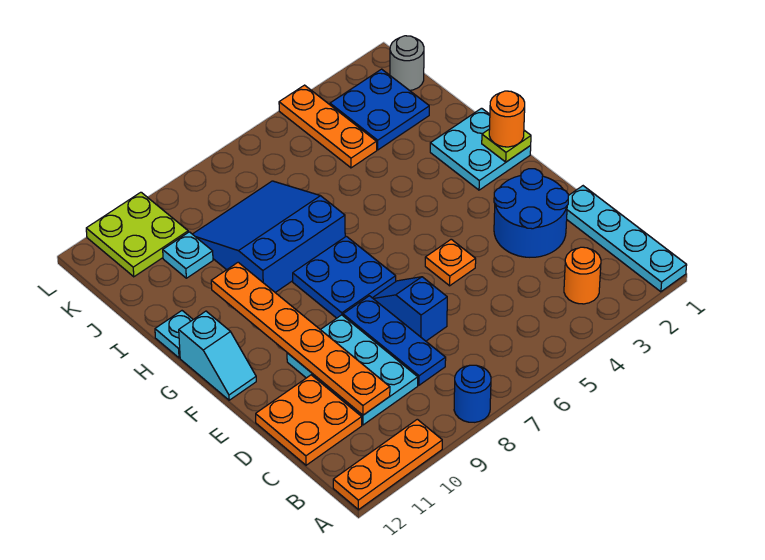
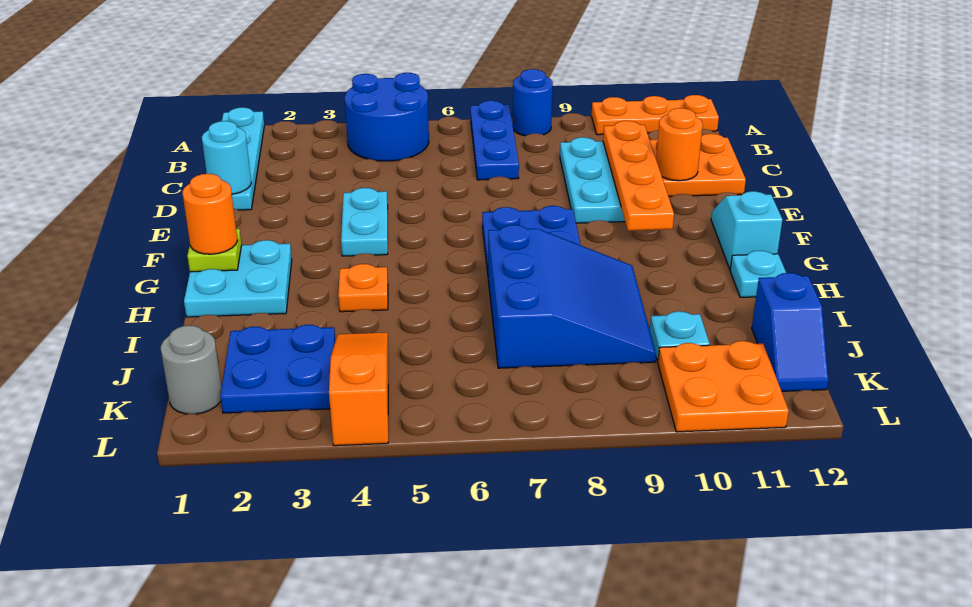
orange round brick B3 level 1 -> orange round brick D11 level 2
blue plate C8:E8 level 1 -> blue plate A7:C7 level 1
orange plate C10:H10 level 2 -> orange plate C10:F10 level 2
none -> cyan round brick D1 level 2
blue round brick D2:E3 level 1 -> blue round brick A4:B5 level 1
blue slope D7:E7 level 1 top D -> blue slope J12:K12 level 1 top J
none -> cyan plate E4:F4 level 1
orange plate E5 level 1 -> orange plate H4 level 1
blue slope H7:J9 level 1 top H -> blue slope H7:J9 level 1 top 7
orange plate J4:L4 level 1 -> orange slope J4:L4 level 1 top L
lime plate K10:L11 level 1 -> orange plate K10:L11 level 1

